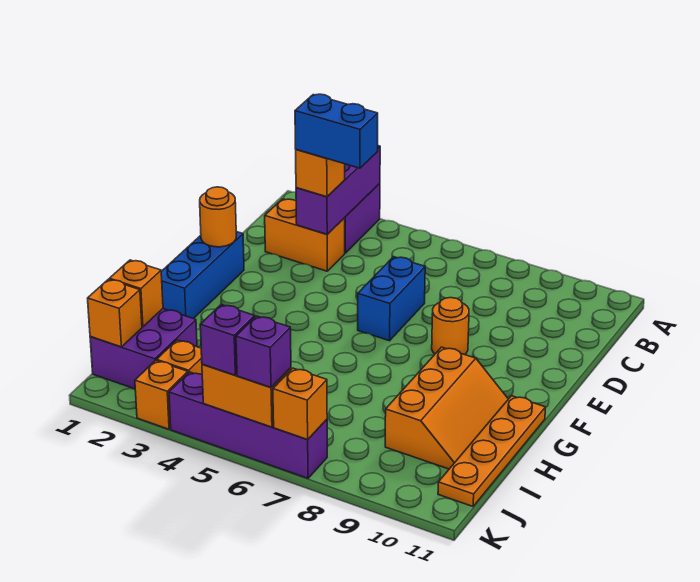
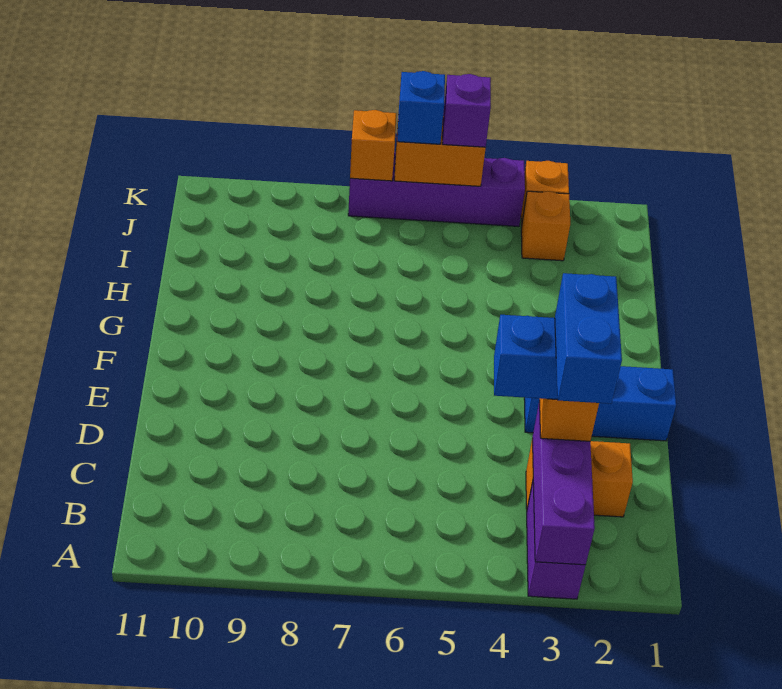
blue brick D6:E6 level 1 -> blue brick B3:C3 level 5
blue brick E1:G1 level 1 -> blue brick E1:E3 level 1
orange round brick E1 level 2 -> none
orange round brick E8 level 1 -> none
orange slope G9:I10 level 1 top 9 -> none
orange plate G11:J11 level 1 -> none
purple brick I1:J2 level 1 -> none
orange brick I1 level 2 -> none
orange brick J1 level 2 -> none
purple brick K6 level 3 -> blue brick K6 level 3

